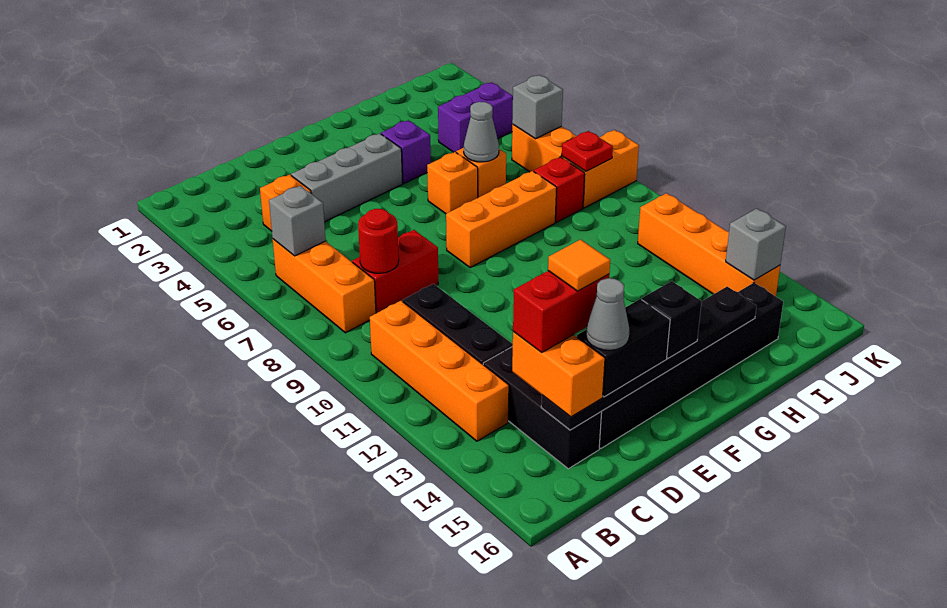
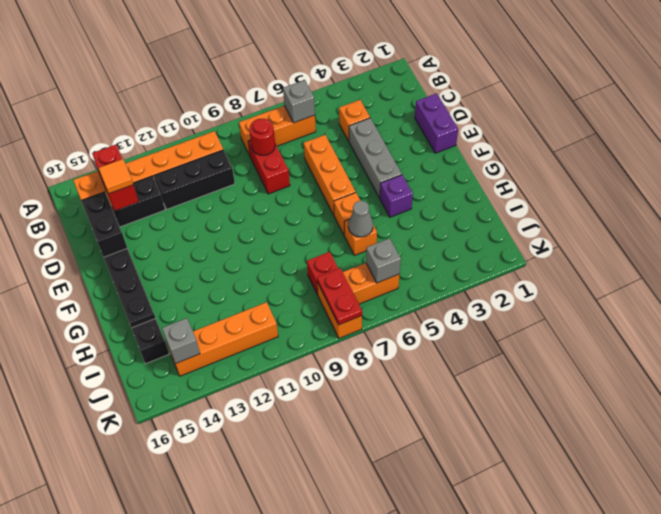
grey cone D15 level 4 -> none
orange brick F8:H8 level 1 -> orange brick D6:F6 level 1
black brick F15 level 3 -> none
purple brick I4:J4 level 1 -> purple brick D1:E1 level 1
red plate J8 level 2 -> red plate J8:K8 level 2

